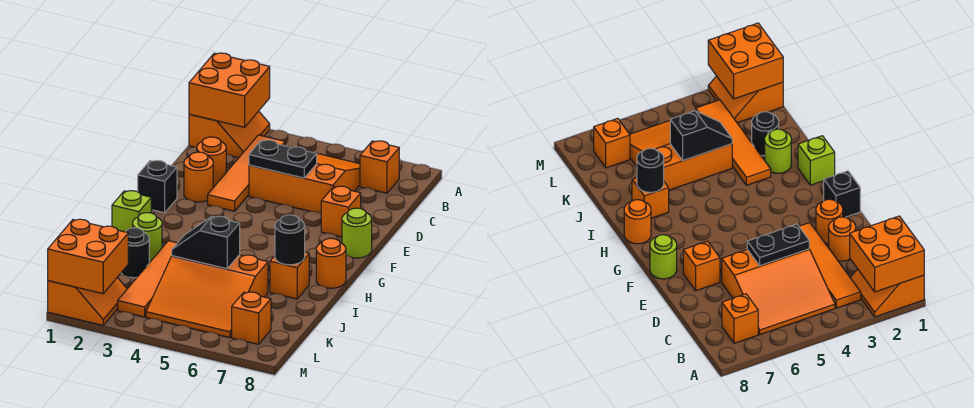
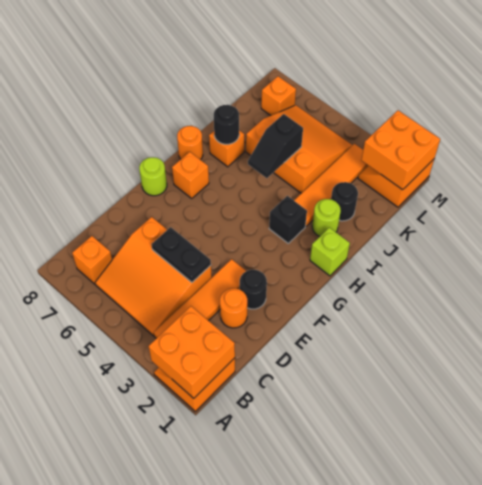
orange round brick E2 level 1 -> black round brick E2 level 1
orange brick E7 level 1 -> orange brick G7 level 1
black brick F1 level 1 -> black brick H3 level 1
black slope J4:J5 level 2 top 5 -> black slope I5:J5 level 2 top J

